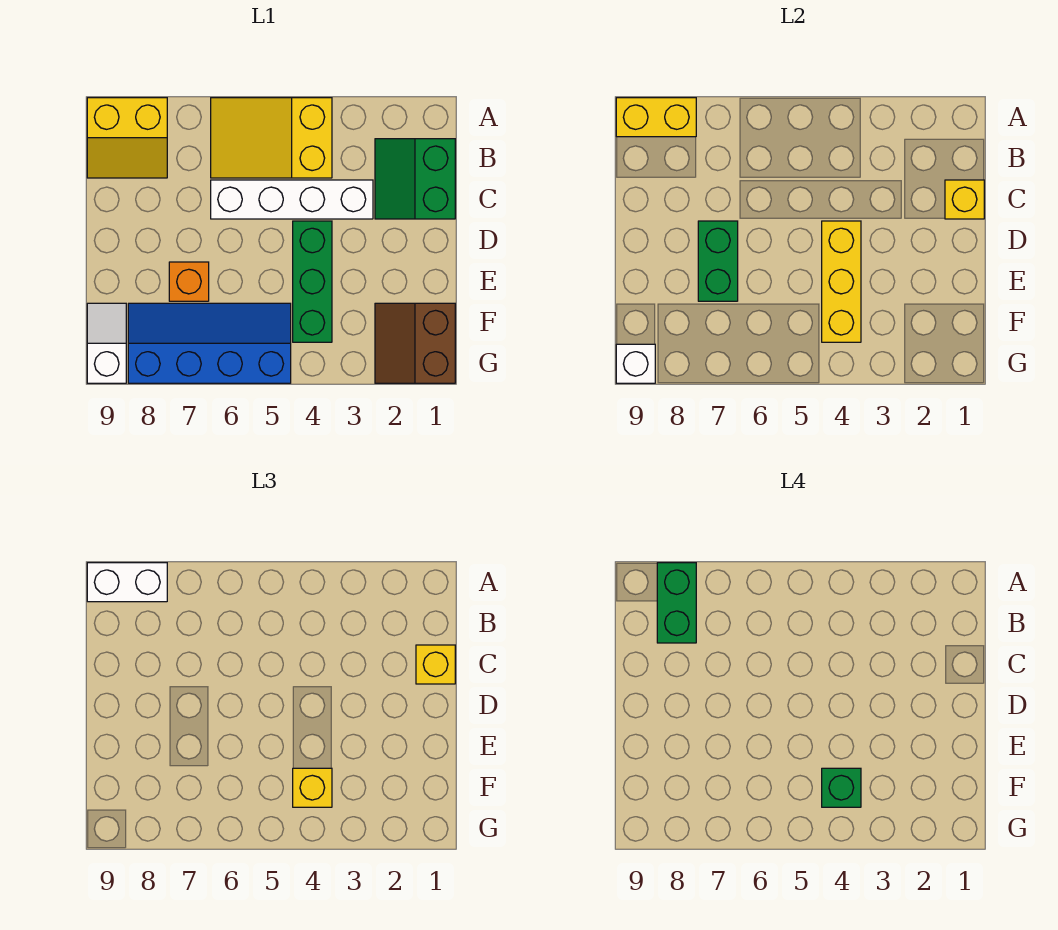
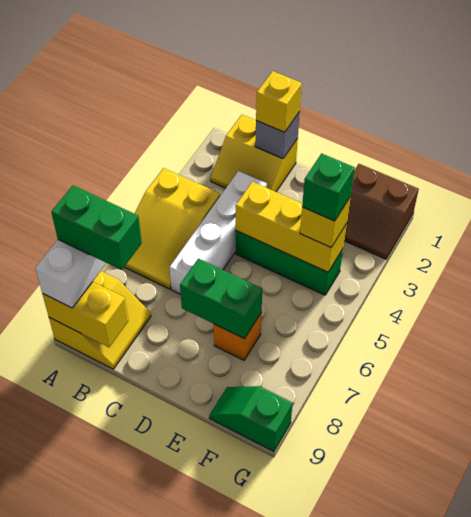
yellow brick A8:A9 level 2 -> yellow brick A9:B9 level 2
green slope B1:C2 level 1 top 1 -> yellow slope B1:C2 level 1 top 1
yellow brick C1 level 2 -> grey brick C1 level 2
blue slope F5:G8 level 1 top G -> none
white slope F9:G9 level 1 top G -> green slope F9:G9 level 1 top G
white brick G9 level 2 -> none

